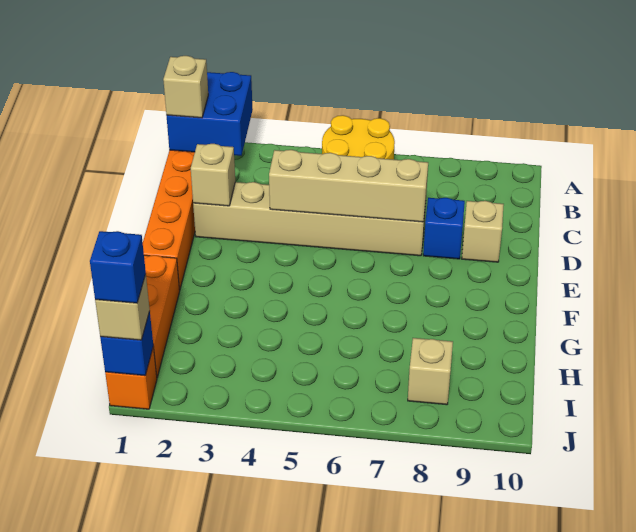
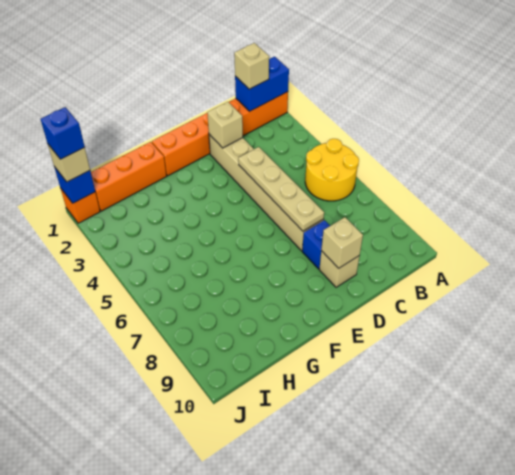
blue brick A1:B2 level 2 -> blue brick A1:B1 level 2
tan brick D4:D7 level 2 -> tan plate D4:D7 level 2
tan brick I8 level 1 -> tan brick D9 level 2

